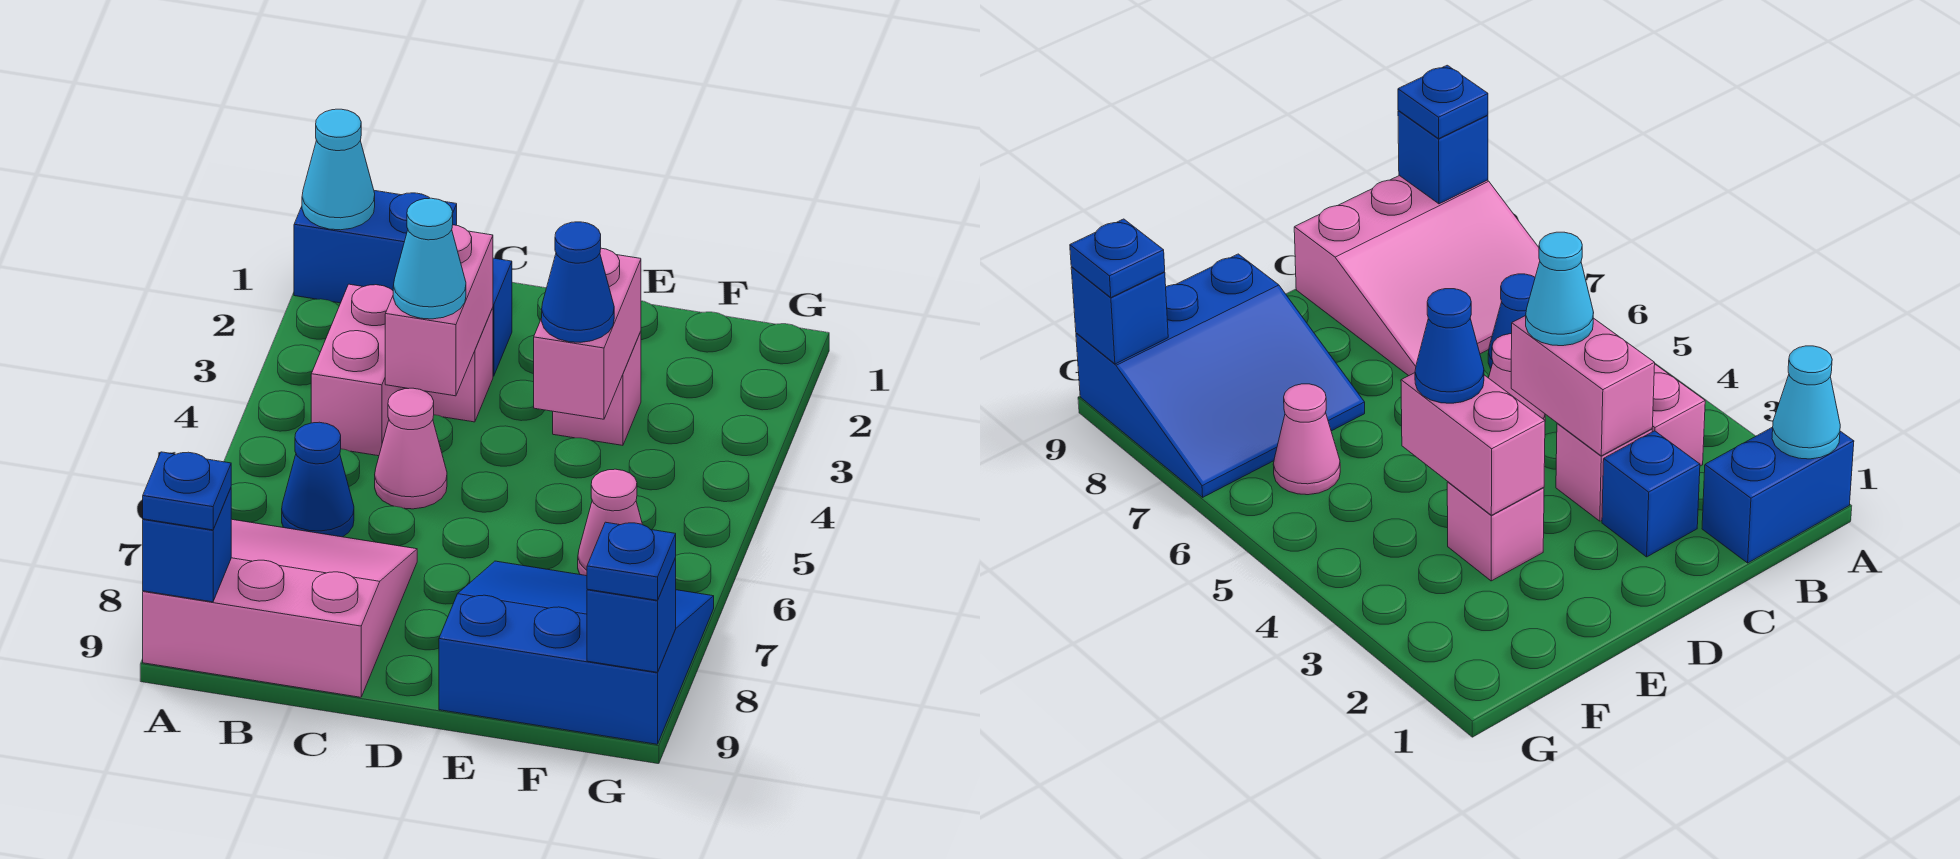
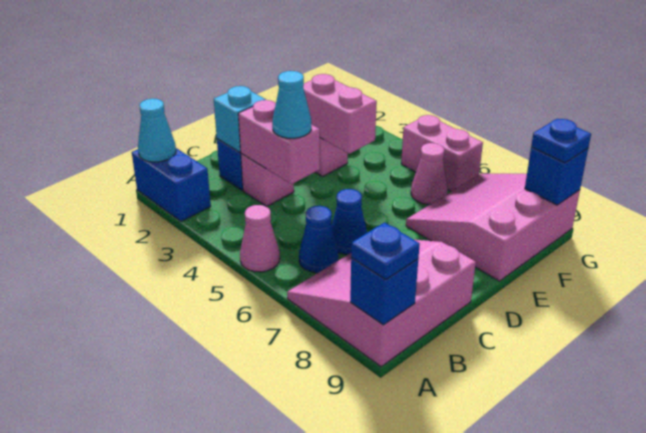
blue brick A1:B1 level 1 -> blue brick A1:A2 level 1
pink brick B3:B4 level 1 -> pink brick G5:G6 level 1
none -> cyan brick C2 level 2
pink cone C5 level 1 -> pink cone A5 level 1
blue cone E4 level 3 -> blue cone C6 level 1
blue slope E7:G9 level 1 top 9 -> pink slope E7:G9 level 1 top 9

